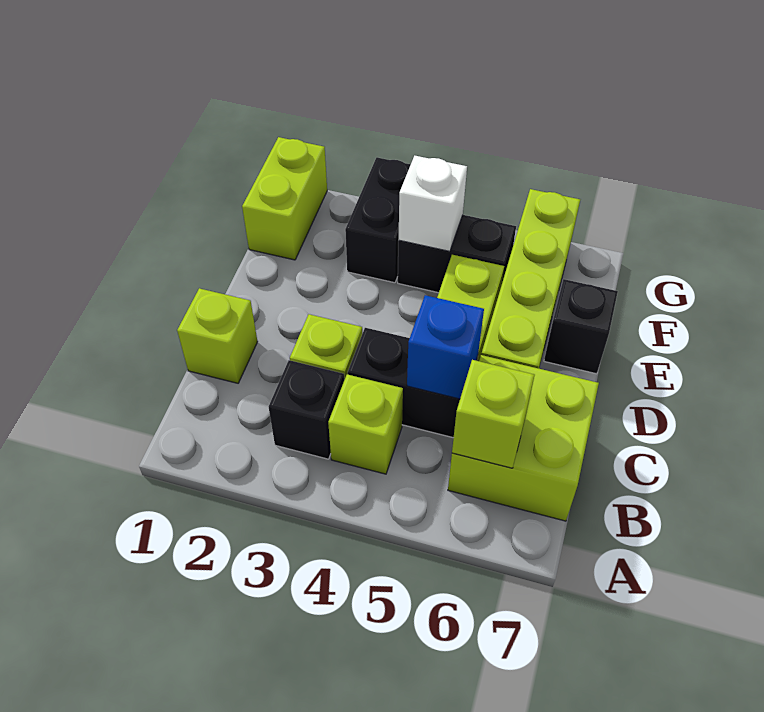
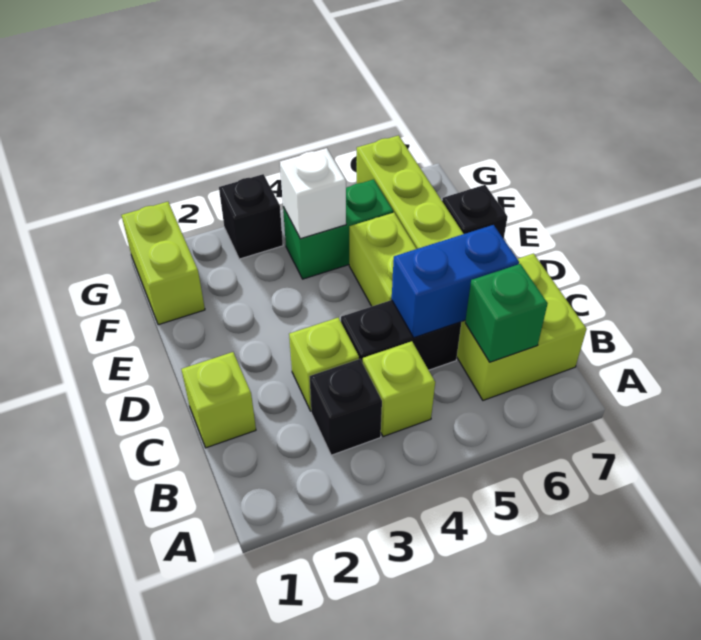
lime brick B6 level 2 -> green brick B6 level 2
blue brick C5 level 2 -> blue brick C5:C6 level 2
black brick F3:G3 level 1 -> black brick G3 level 1
black brick F4:F5 level 1 -> green brick F4:F5 level 1

